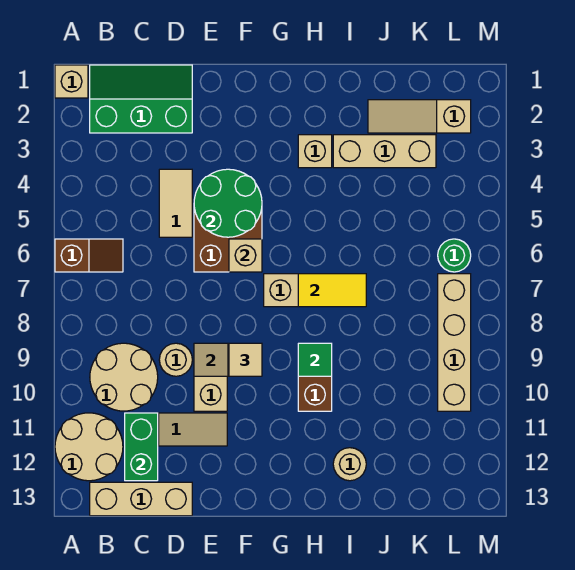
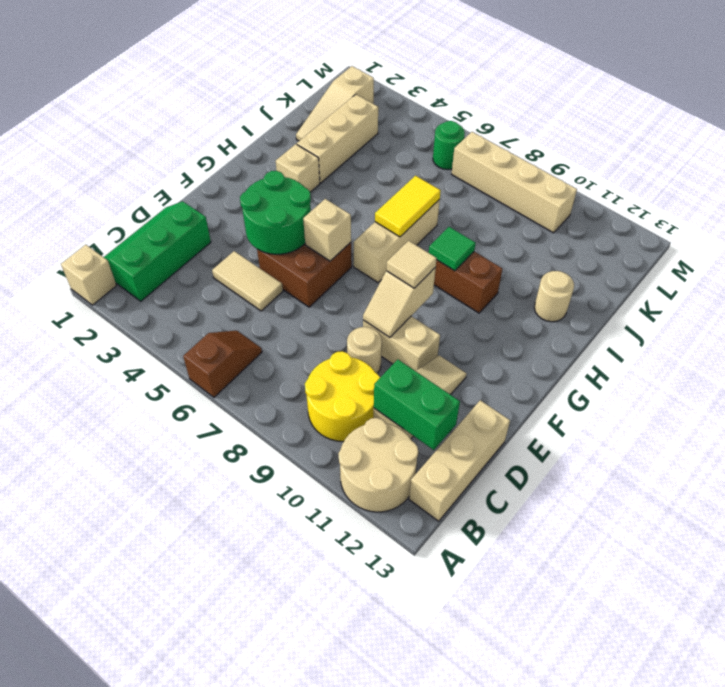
tan round brick B9:C10 level 1 -> yellow round brick B9:C10 level 1

